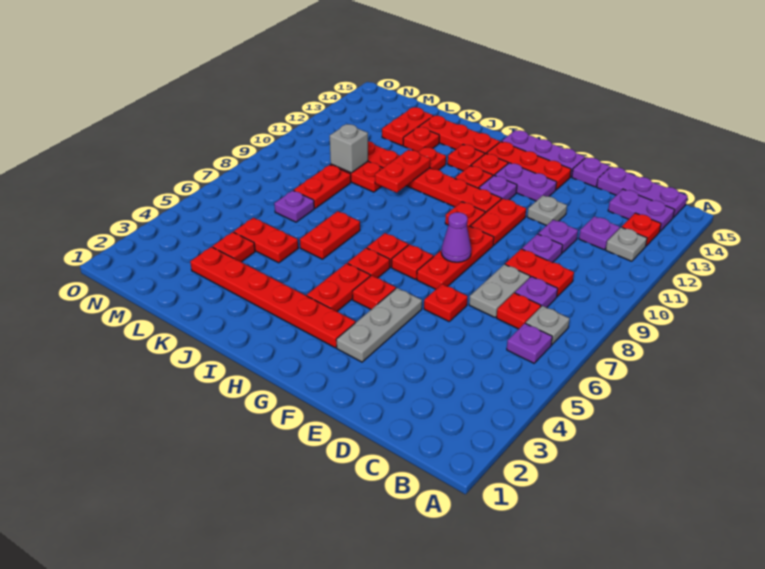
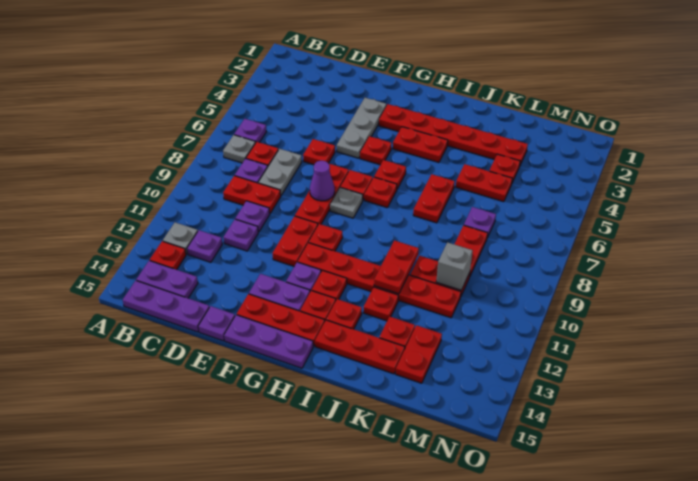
grey plate E12 level 1 -> grey plate G8 level 1
red plate H4:H5 level 1 -> red plate H4:I4 level 1

